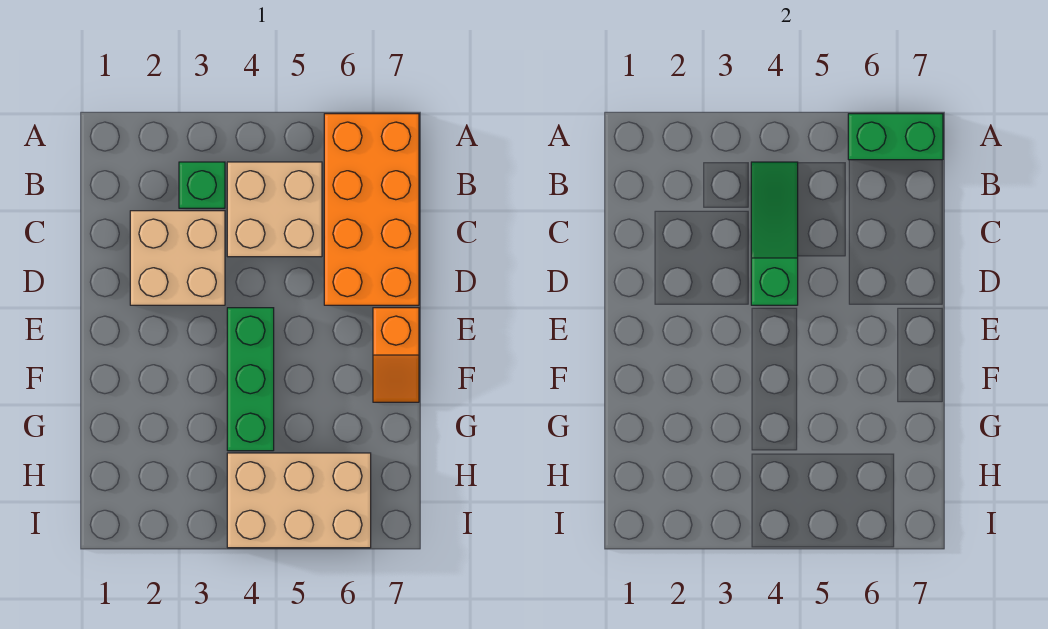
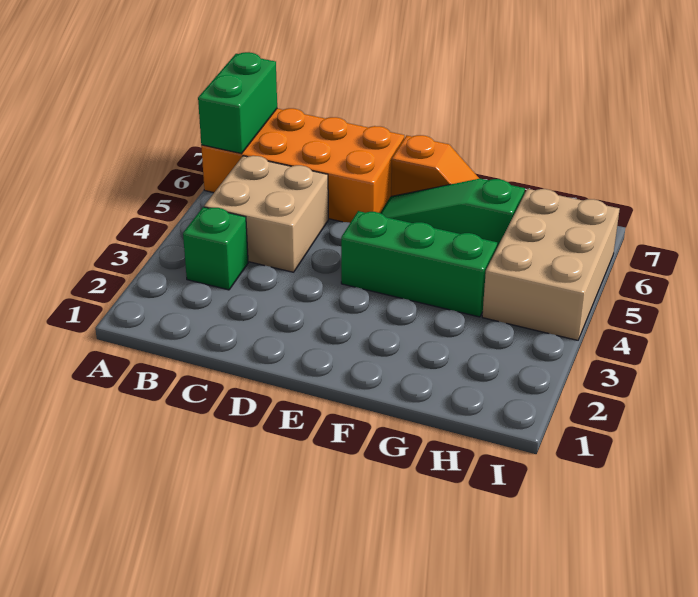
green slope B4:D4 level 2 top D -> green slope E6:G6 level 1 top G
tan brick C2:D3 level 1 -> none

